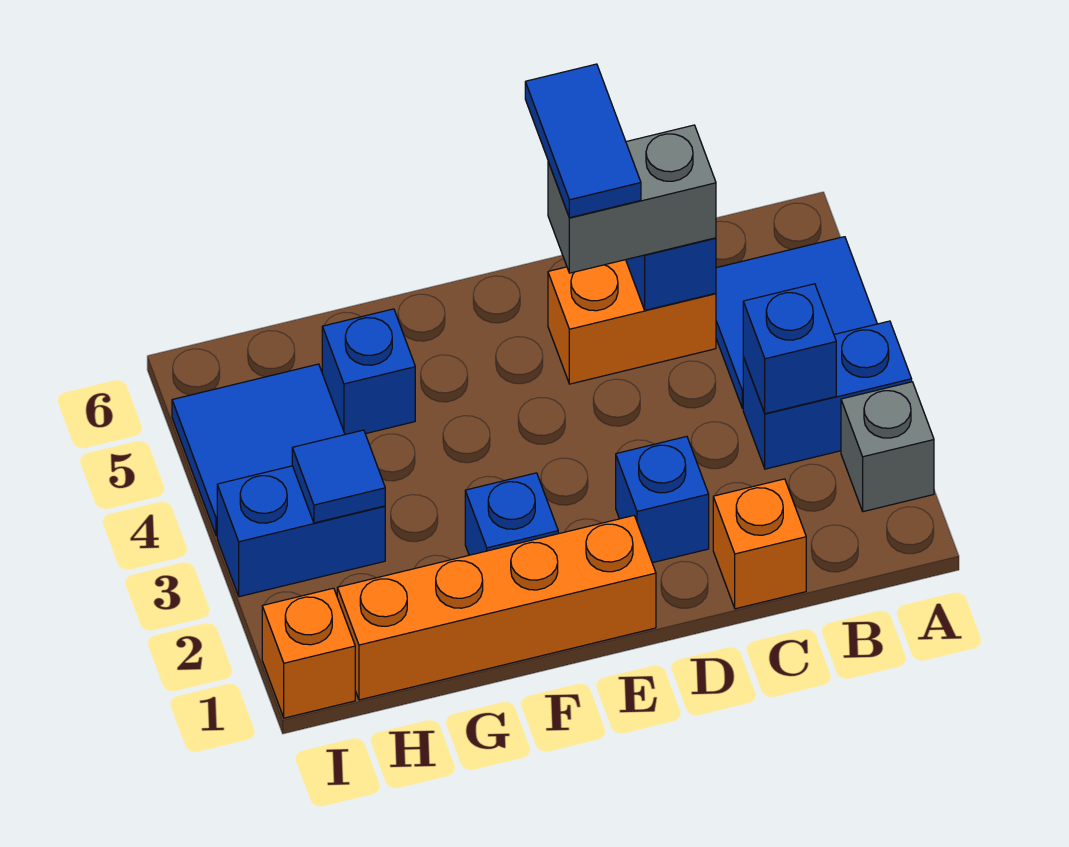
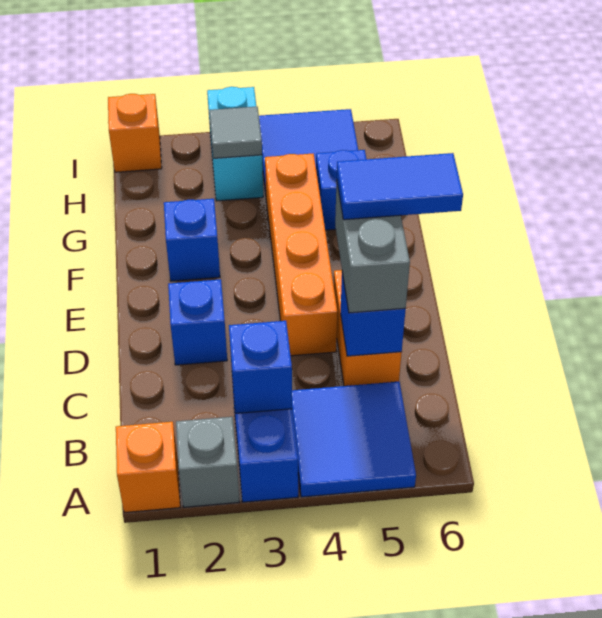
orange brick C1 level 1 -> orange brick A1 level 1
orange brick E1:H1 level 1 -> orange brick D4:G4 level 1
blue brick H3:I3 level 1 -> cyan brick H3:I3 level 1
blue tile H3 level 2 -> grey tile H3 level 2

